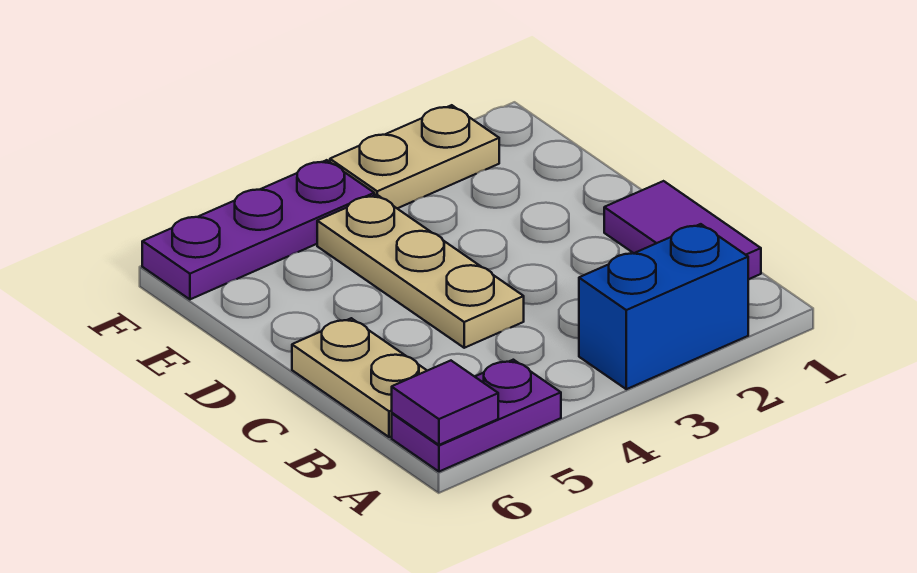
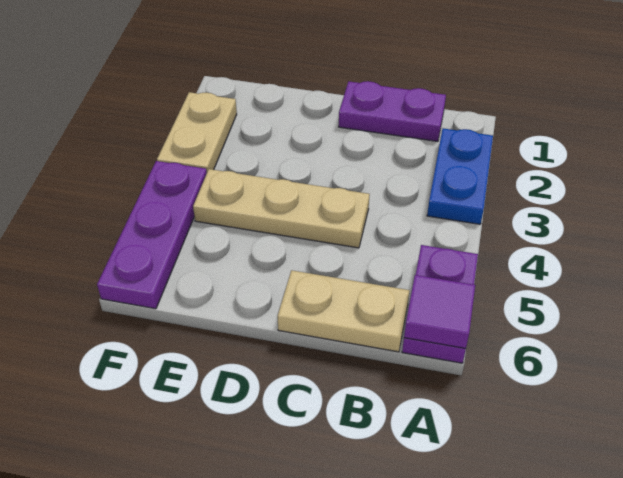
blue brick A2:A3 level 1 -> blue plate A2:A3 level 1
purple tile B1:C1 level 1 -> purple plate B1:C1 level 1

